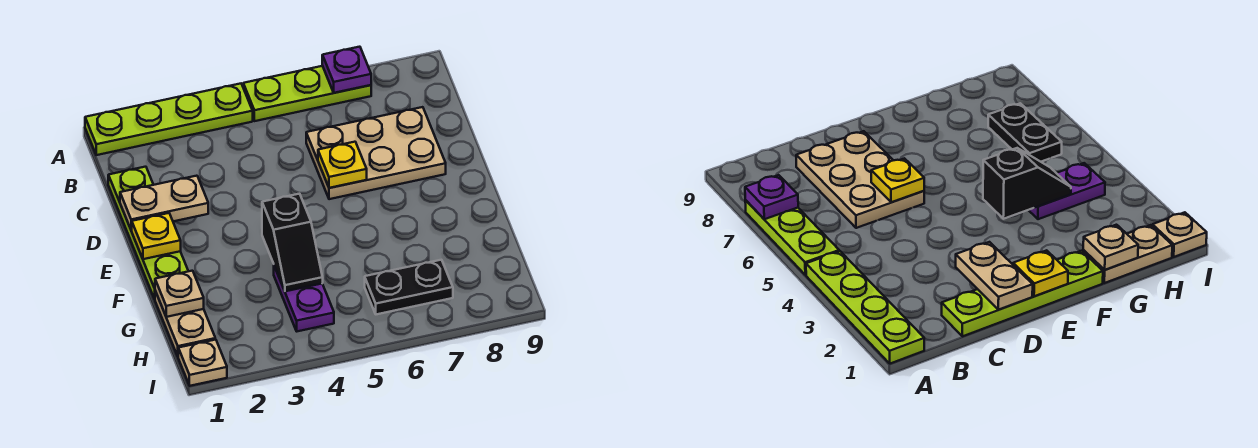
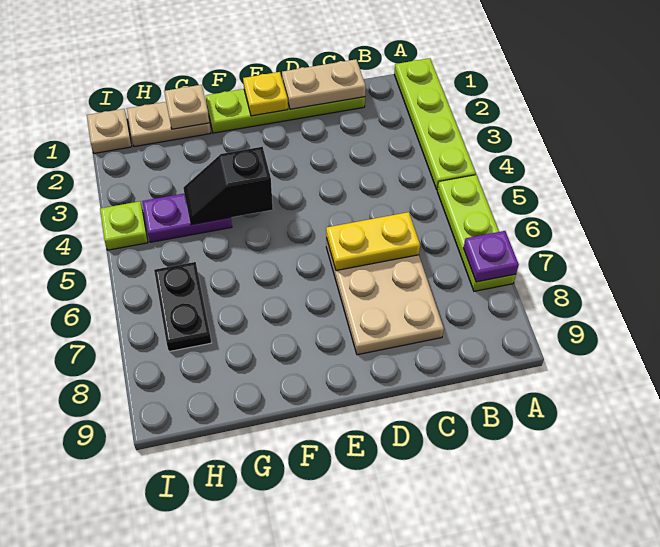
tan plate D1:D2 level 2 -> tan plate C1:D1 level 2
yellow plate D6 level 2 -> yellow plate C6:D6 level 2
none -> lime plate I4 level 1

